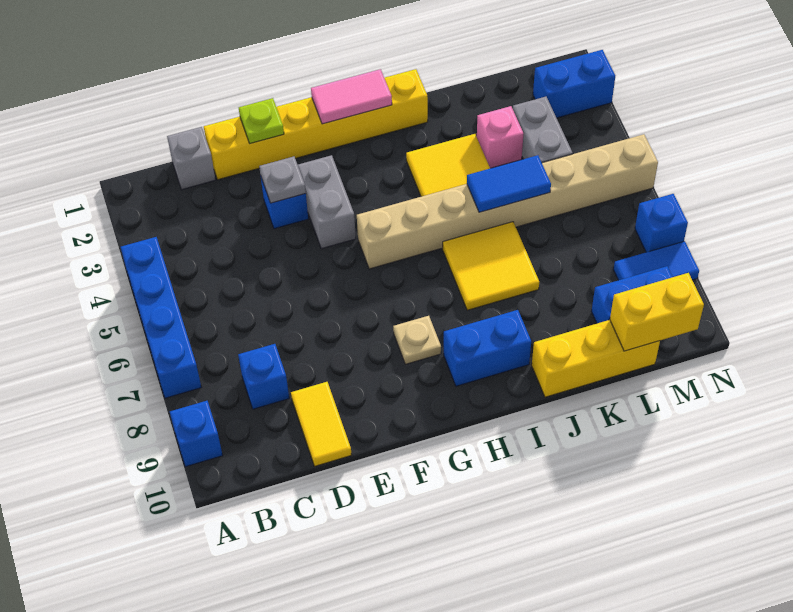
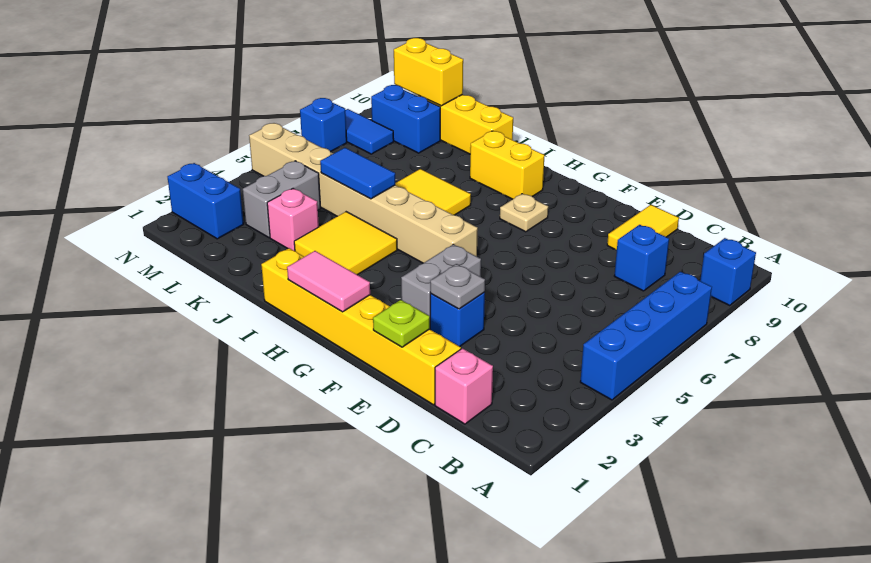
grey brick C1 level 1 -> pink brick C1 level 1
blue brick H9:I9 level 1 -> yellow brick H9:I9 level 1

